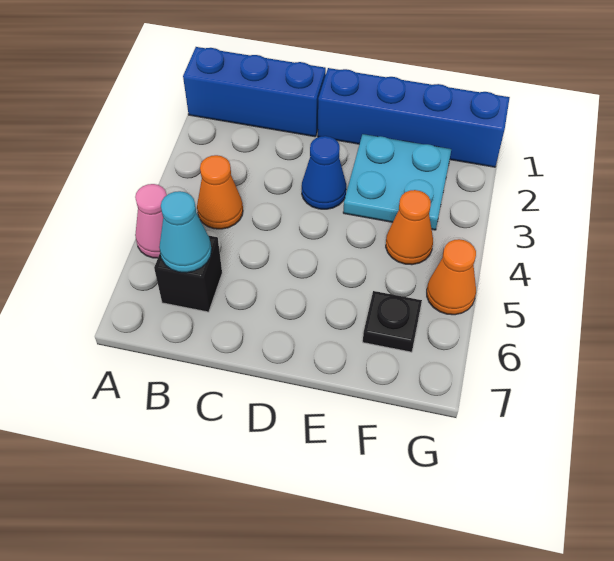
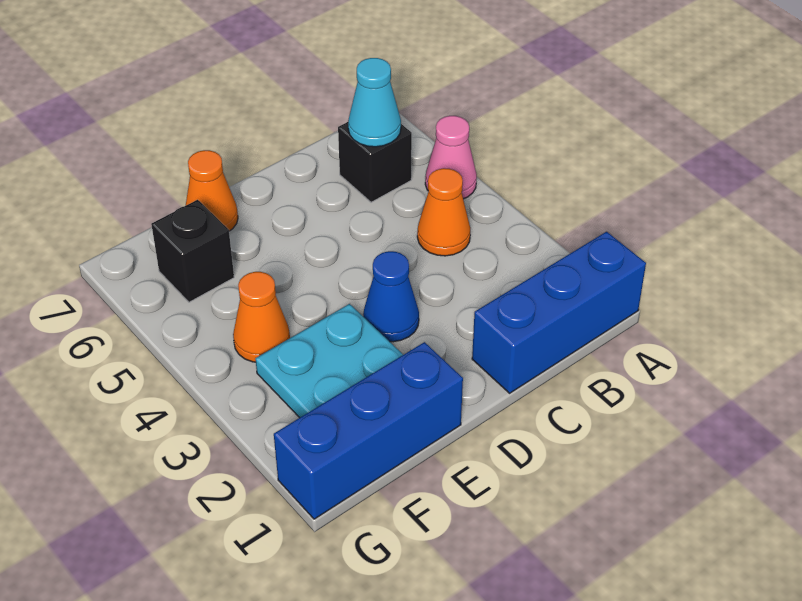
blue brick D1:G1 level 1 -> blue brick E1:G1 level 1
black plate F6 level 1 -> black brick F6 level 1
orange cone G5 level 1 -> orange cone E7 level 1

